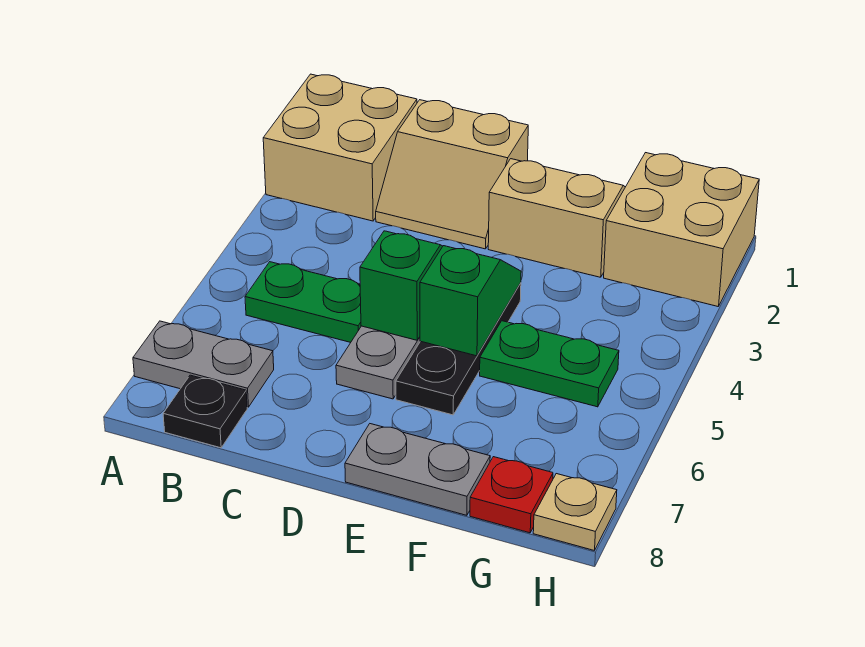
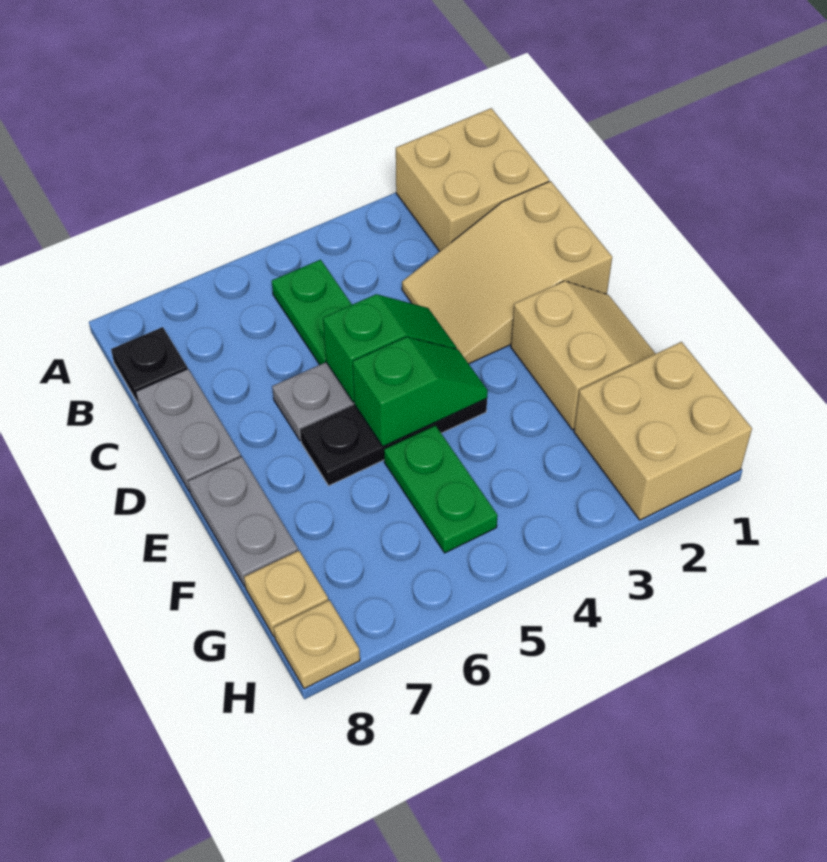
grey plate A7:B7 level 1 -> grey plate C8:D8 level 1
tan slope C1:D2 level 1 top 1 -> tan slope C1:D3 level 1 top 1
red plate G8 level 1 -> tan plate G8 level 1

